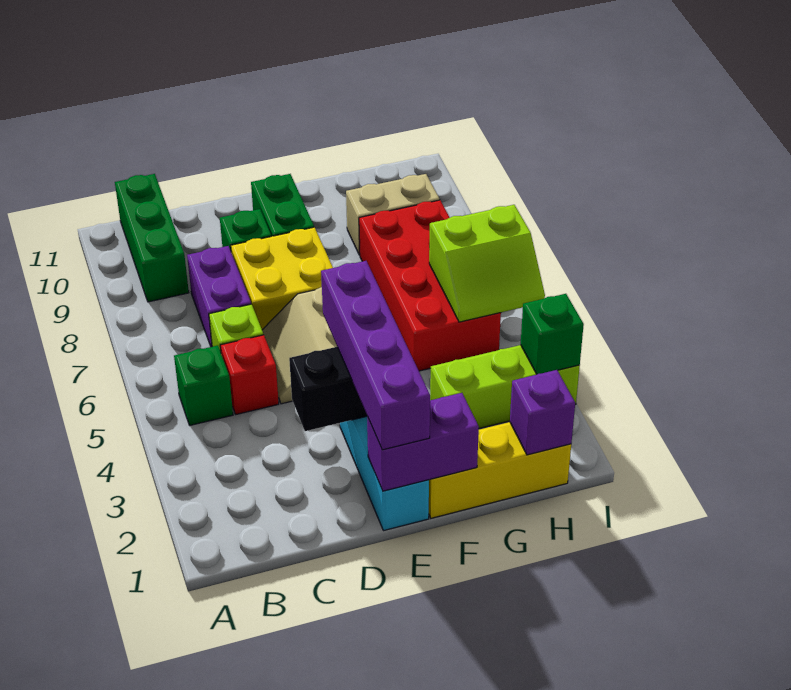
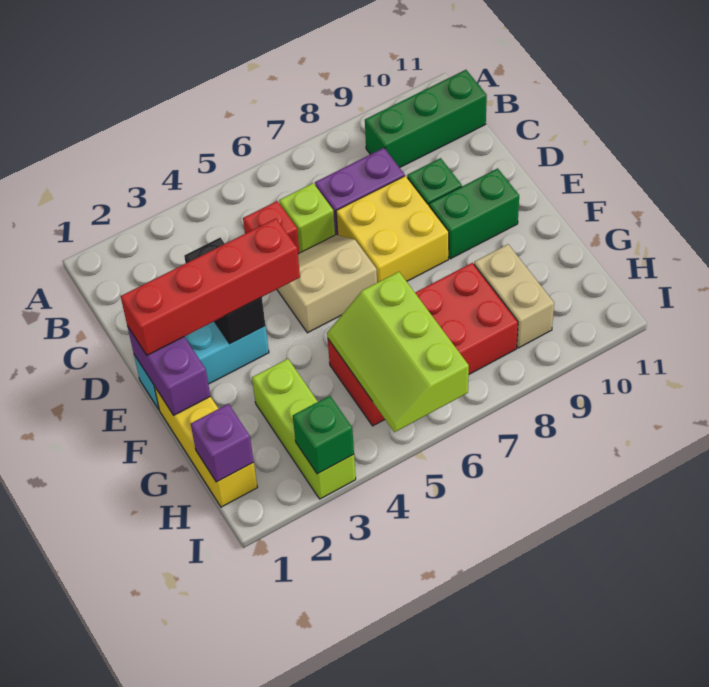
green brick B5 level 1 -> none
purple brick E1:E4 level 3 -> red brick E1:E4 level 3
lime slope H5:I6 level 2 top 6 -> lime slope G5:I6 level 2 top 6

